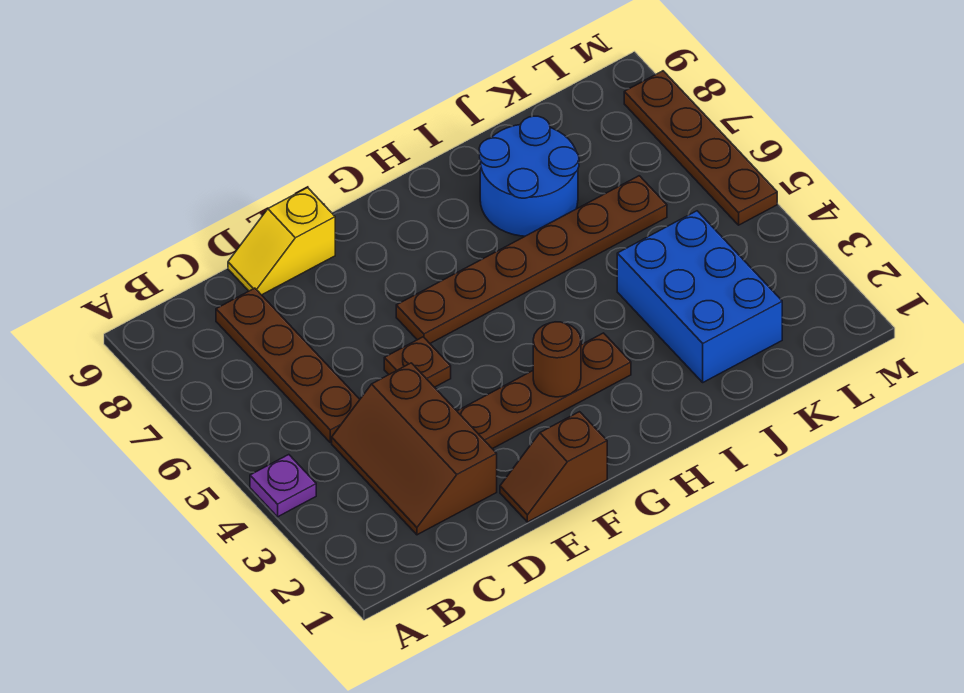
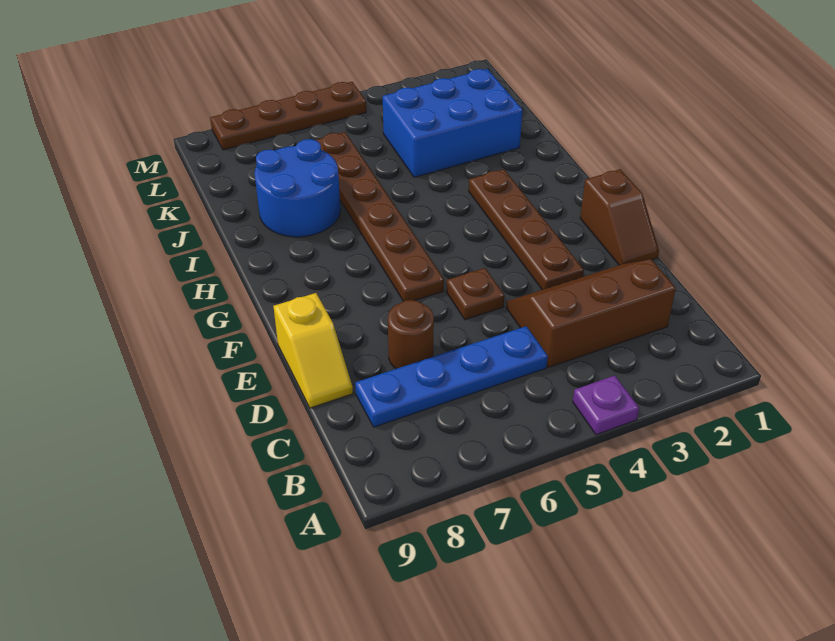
brown slope C2:D4 level 1 top D -> brown slope C2:D4 level 1 top C
brown plate C5:C8 level 1 -> blue plate C5:C8 level 1
brown round brick G3 level 2 -> brown round brick D7 level 1

